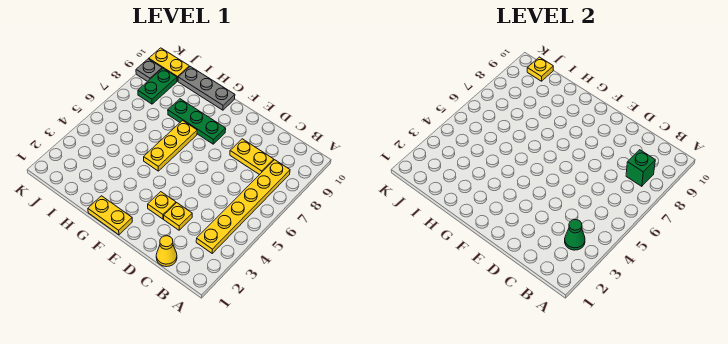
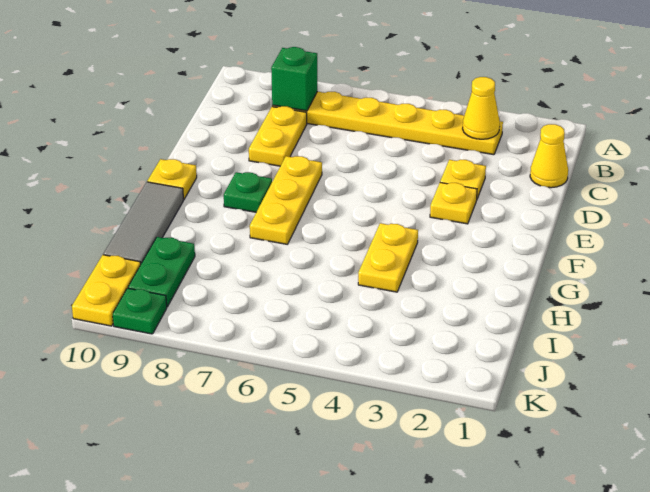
green cone B3 level 2 -> yellow cone B3 level 2
yellow plate F1:G1 level 1 -> yellow plate G4:H4 level 1
green plate F8:H8 level 1 -> green plate F8 level 1
yellow plate G5:G7 level 1 -> yellow plate E7:G7 level 1
grey plate G10:I10 level 1 -> grey tile G10:I10 level 1
green plate J8:J9 level 1 -> green plate I9:J9 level 1
yellow plate J10 level 2 -> yellow plate F10 level 1
grey plate K9 level 1 -> green plate K9 level 1

